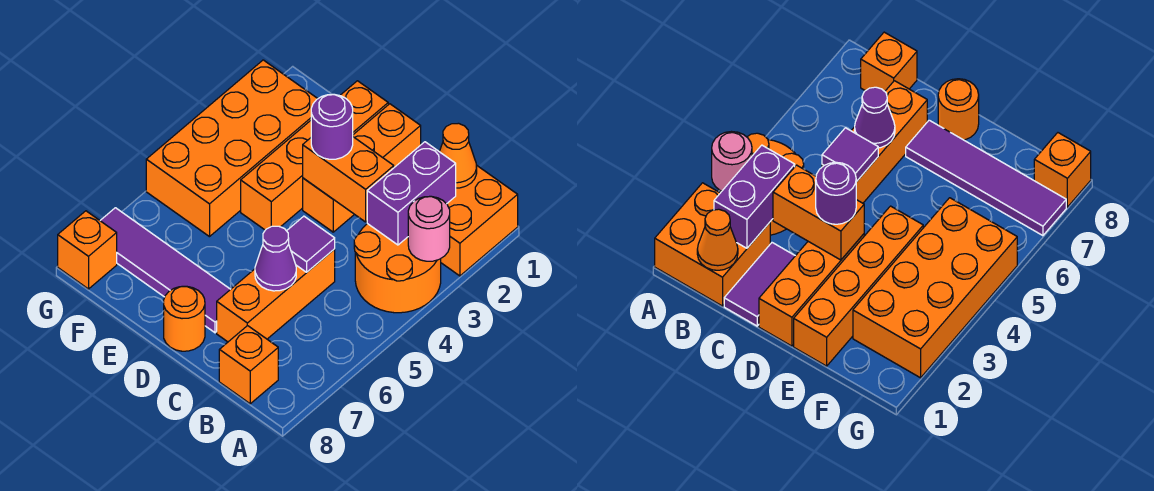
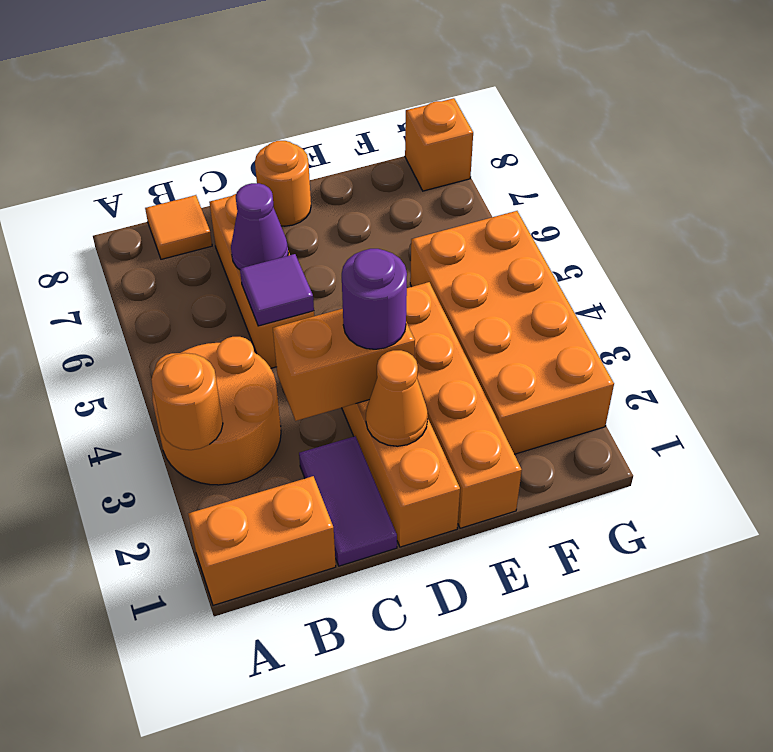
orange brick A1:B2 level 1 -> orange brick A1:B1 level 1
pink round brick A3 level 2 -> orange round brick A3 level 2
orange cone B1 level 2 -> orange cone D2 level 2
purple brick B2:B3 level 2 -> none
orange brick B8 level 1 -> orange tile B8 level 1
purple tile D7:G7 level 1 -> none

